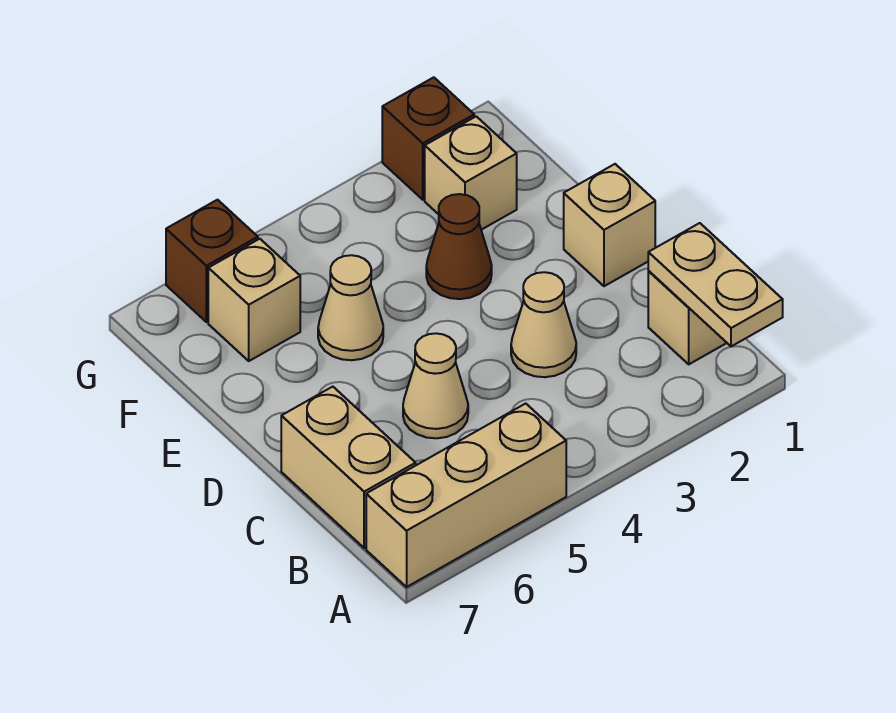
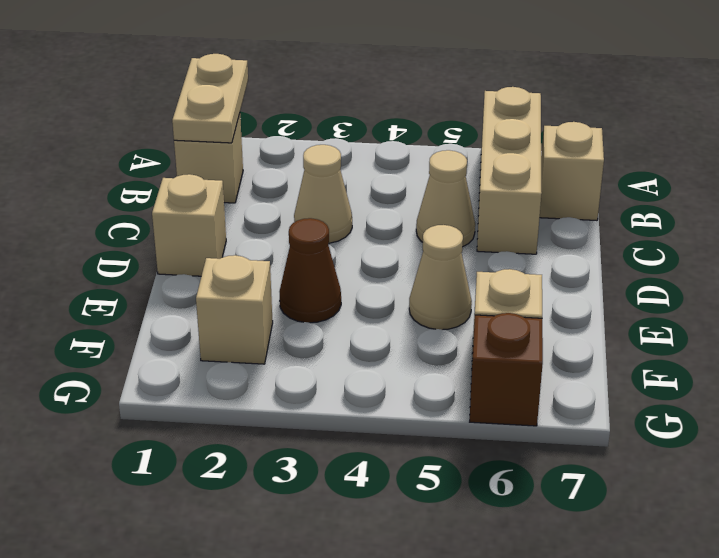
tan brick A5:A7 level 1 -> tan brick A6:C6 level 1
tan brick B7:C7 level 1 -> tan brick B7 level 1
brown brick G2 level 1 -> none

